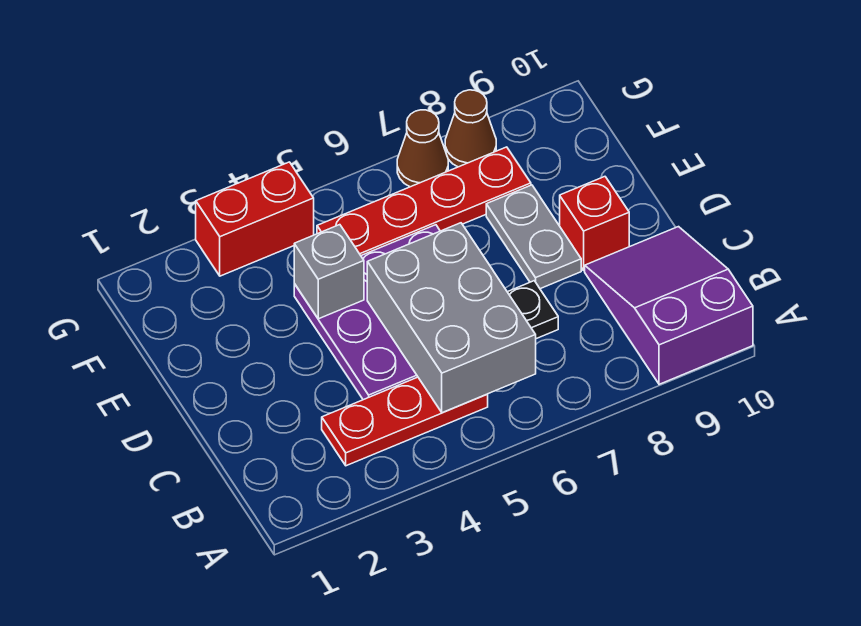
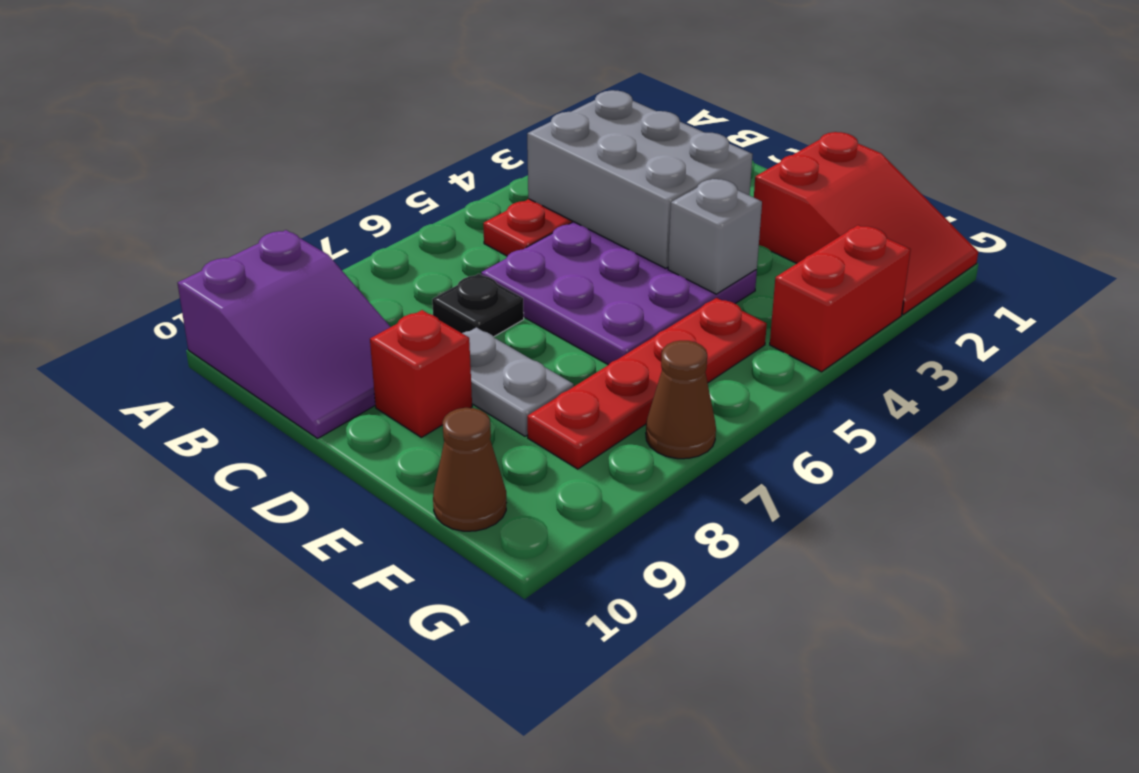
grey brick B5:D6 level 2 -> grey brick B3:D4 level 2
none -> red slope E1:G2 level 1 top E
brown cone G8 level 1 -> brown cone F10 level 1

